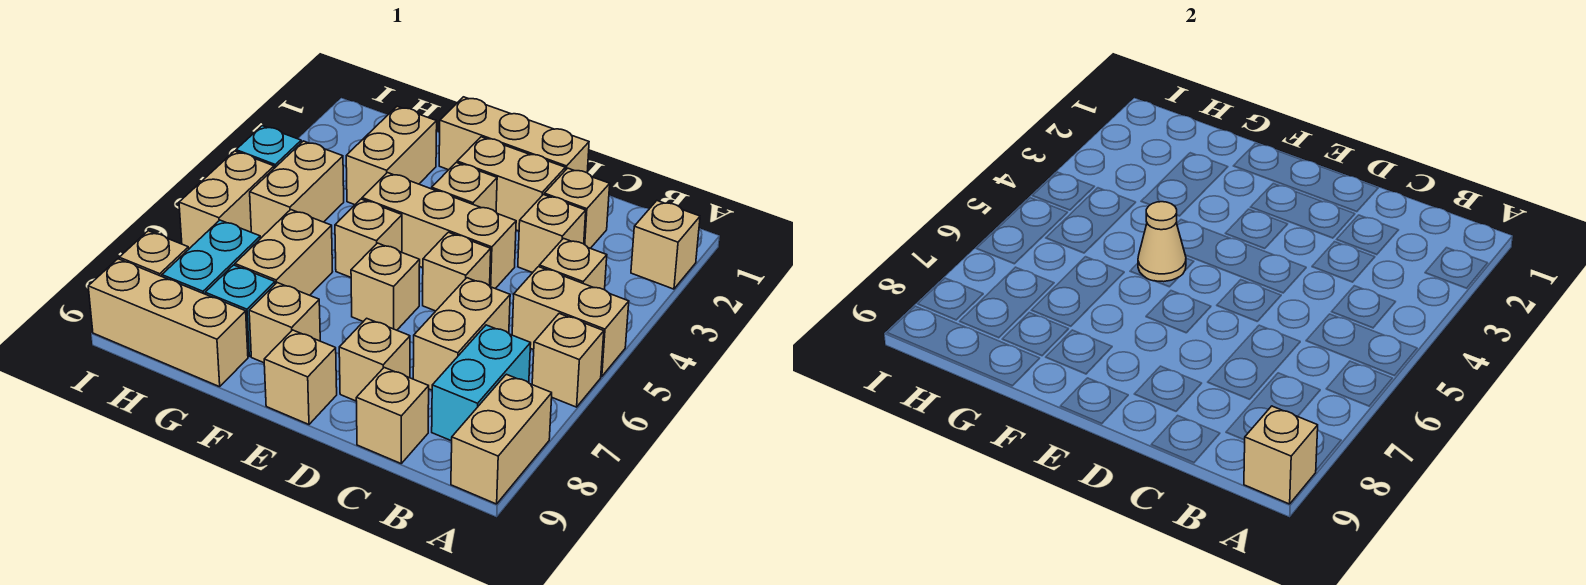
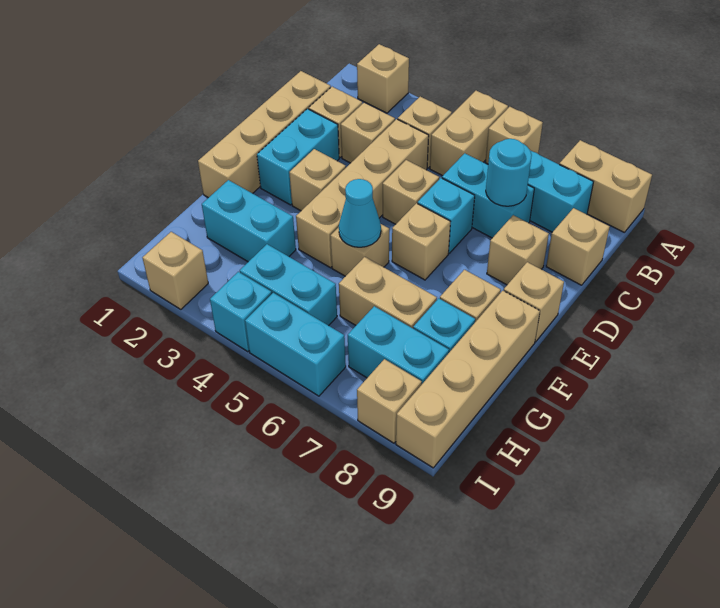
tan brick A9 level 2 -> tan brick I2 level 1
tan brick C6:C7 level 1 -> cyan brick C6:C7 level 1
none -> cyan round brick C7 level 2
tan brick D1:F1 level 1 -> tan brick C1:F1 level 1
tan brick D2:E2 level 1 -> cyan brick D2:E2 level 1
tan brick D4:F4 level 1 -> tan brick C4:F4 level 1
none -> cyan brick D6 level 1
tan cone F5 level 2 -> cyan cone F5 level 2
tan brick G2:G3 level 1 -> cyan brick G2:G3 level 1
tan brick G9:I9 level 1 -> tan brick F9:I9 level 1
tan brick H4:H5 level 1 -> cyan brick H4:H5 level 1
tan brick I5:I6 level 1 -> cyan brick I5:I6 level 1

